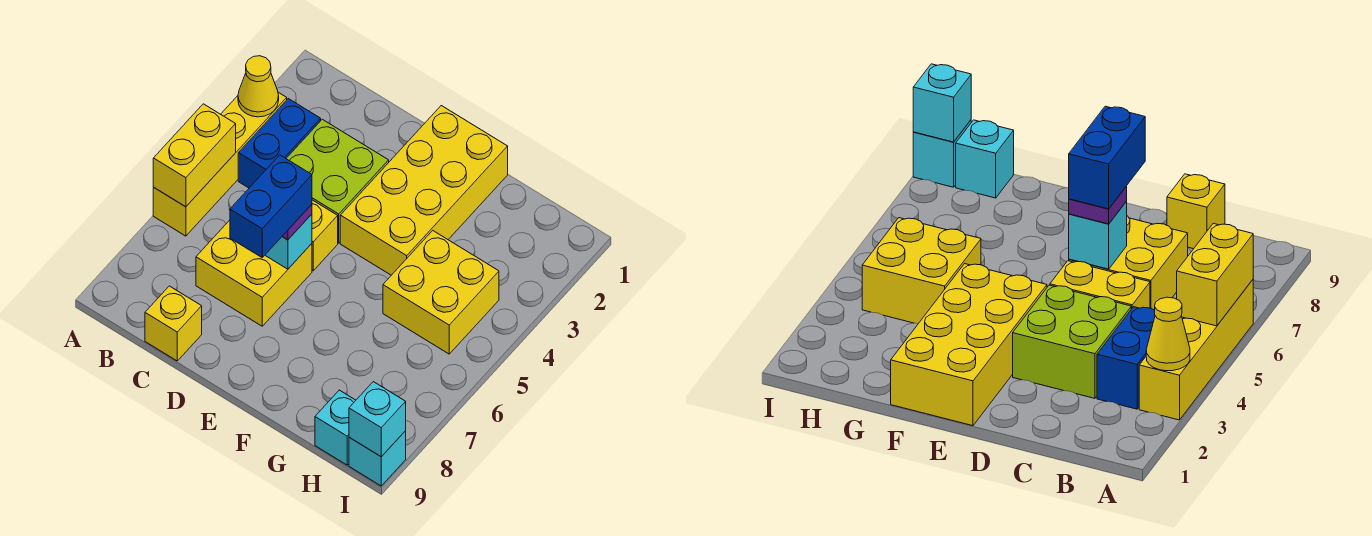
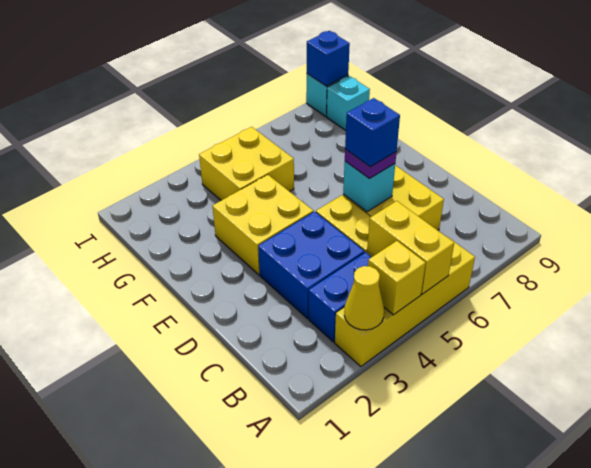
yellow brick A5:A6 level 2 -> yellow brick A5:B5 level 2
lime brick C3:D4 level 1 -> blue brick C3:D4 level 1
yellow brick C9 level 1 -> yellow brick A4 level 2
blue brick D6:D7 level 4 -> blue brick D6 level 4
yellow brick E1:F4 level 1 -> yellow brick E3:F4 level 1
cyan brick I9 level 2 -> blue brick I9 level 2

